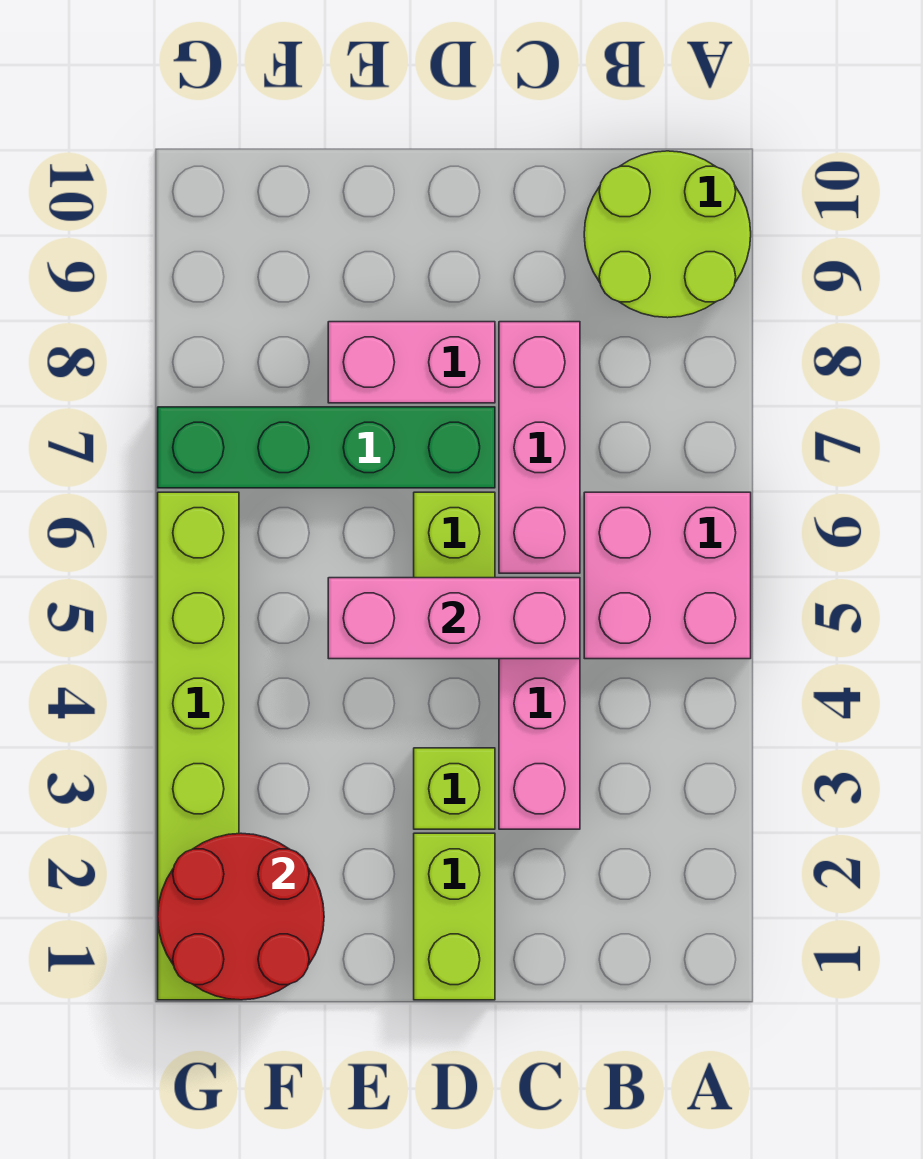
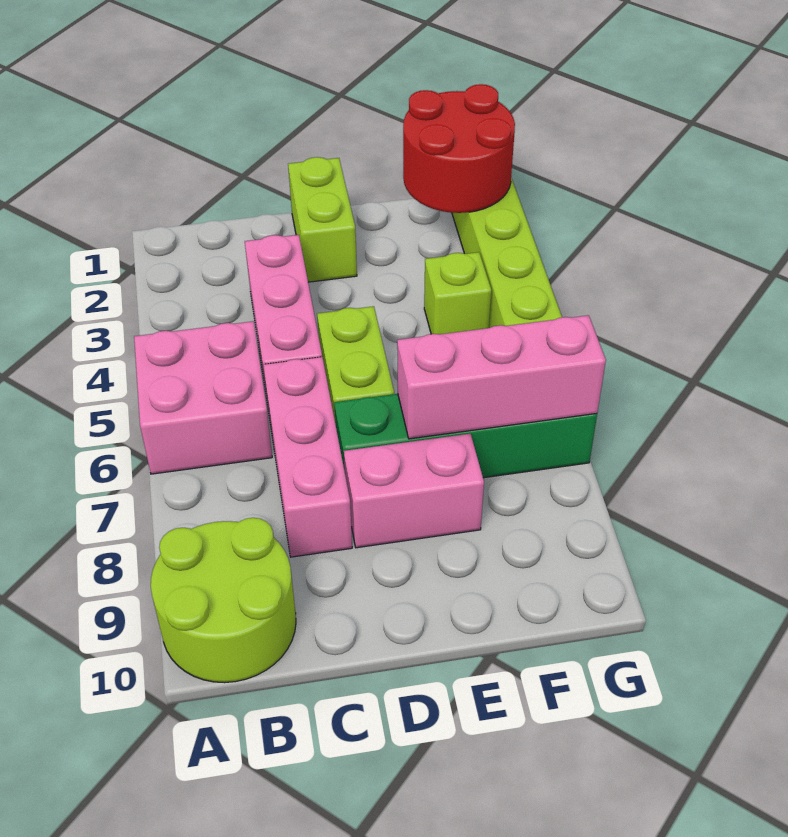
pink brick C5:E5 level 2 -> pink brick E7:G7 level 2
lime brick D3 level 1 -> lime brick F4 level 1

